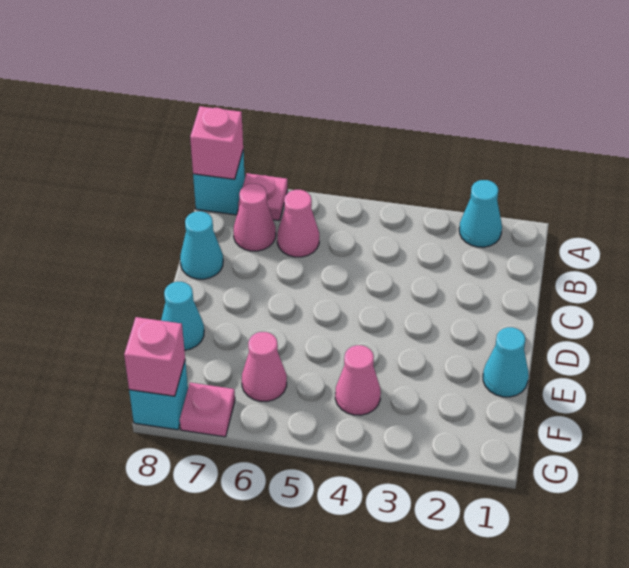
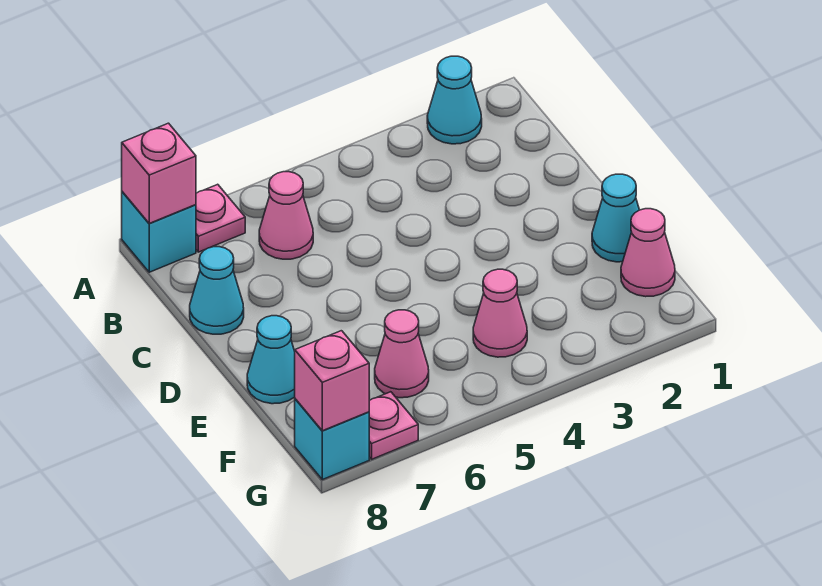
pink cone B7 level 1 -> pink cone F1 level 1

